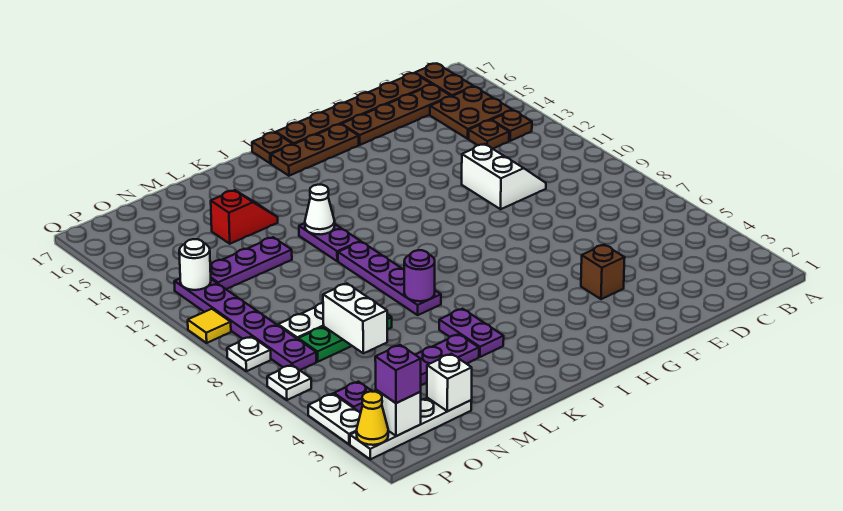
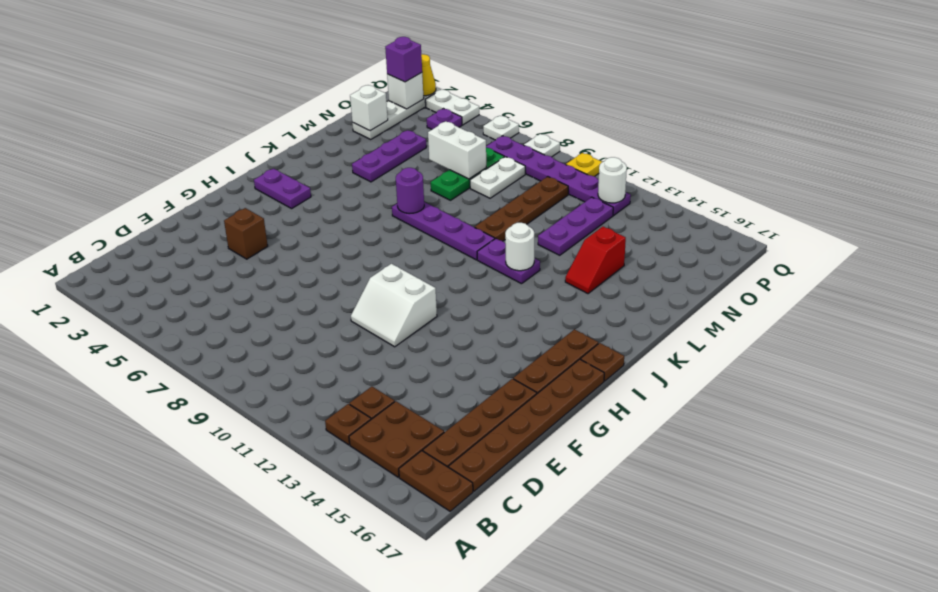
white slope D10:E11 level 1 top E -> white slope F10:G11 level 1 top G
purple plate K4:K5 level 1 -> purple plate I2:I3 level 1
white cone K12 level 2 -> white round brick K12 level 2
none -> brown plate L10:O10 level 1
yellow tile Q10 level 1 -> yellow plate Q10 level 1

